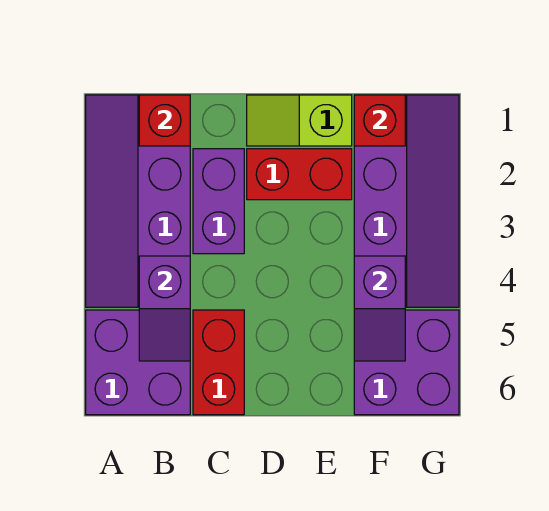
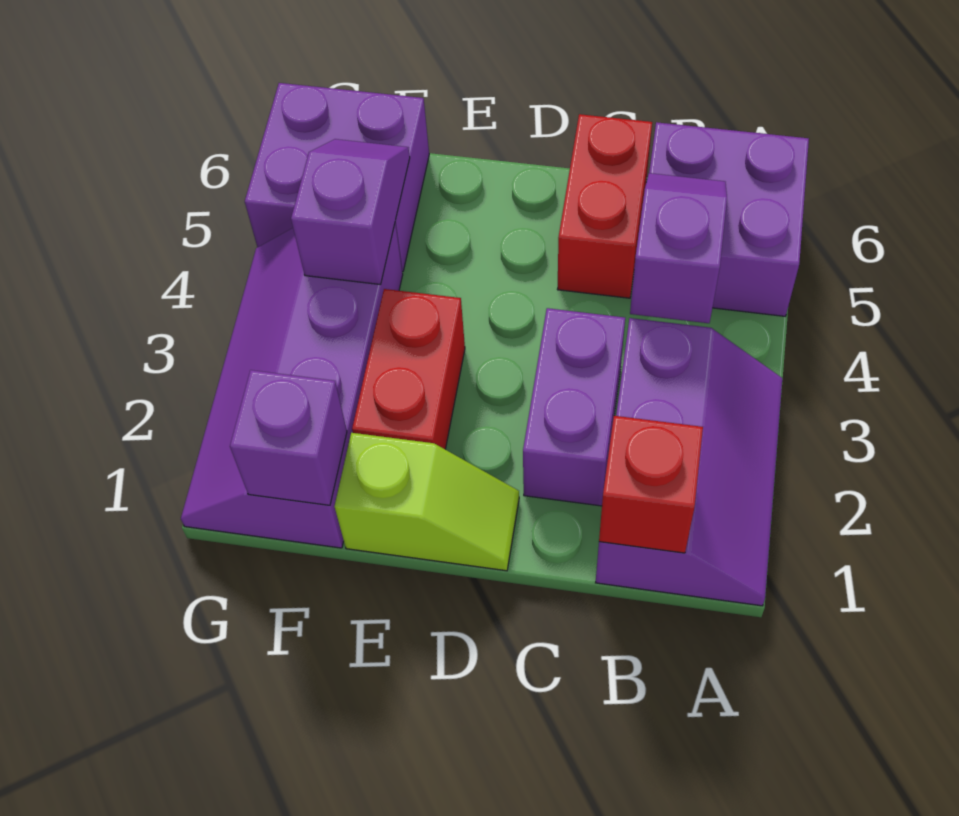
purple slope A1:B4 level 1 top B -> purple slope A1:B3 level 1 top B
red brick D2:E2 level 1 -> red brick E2:E3 level 1
red brick F1 level 2 -> purple brick F1 level 2

